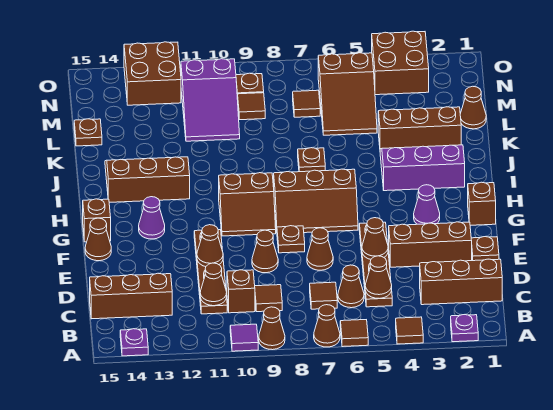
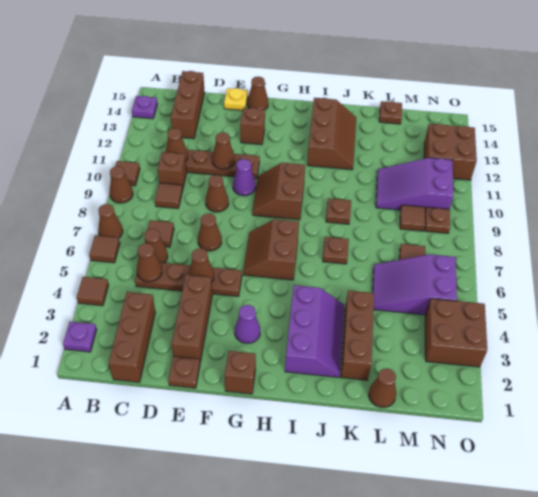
purple tile A10 level 1 -> brown tile A10 level 1
none -> yellow plate E15 level 1
brown plate F8 level 1 -> brown plate J9 level 1
brown slope G6:H8 level 1 top H -> brown slope G6:H7 level 1 top H
purple cone G13 level 1 -> purple cone F10 level 1
brown brick G15 level 1 -> brown brick F13 level 1
brown slope L5:N6 level 1 top N -> purple slope L5:N6 level 1 top N

